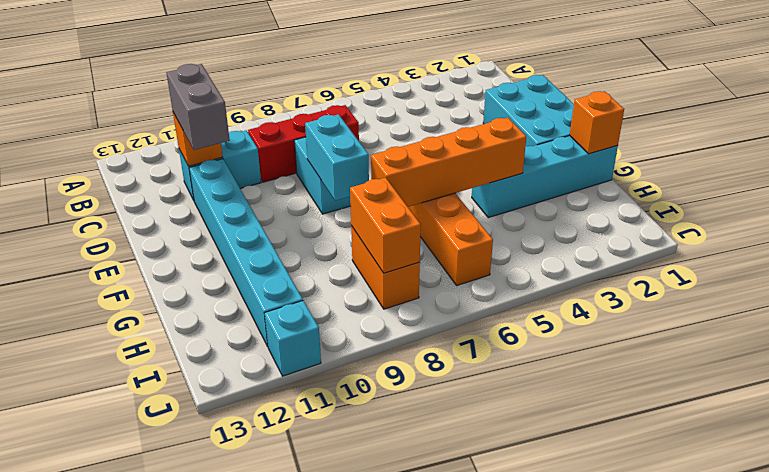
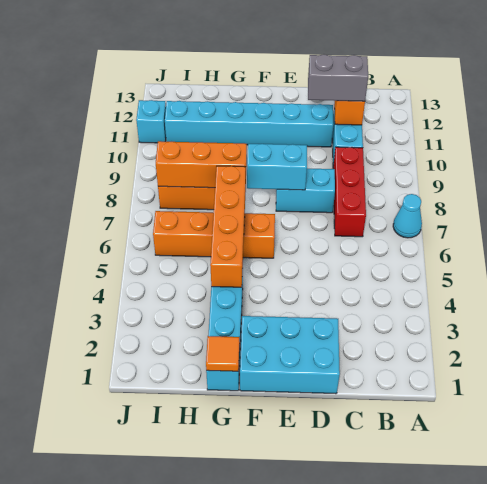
none -> cyan cone A7 level 1
orange brick G1 level 2 -> orange tile G1 level 2
orange brick H8:I8 level 2 -> orange brick G8:I8 level 2

